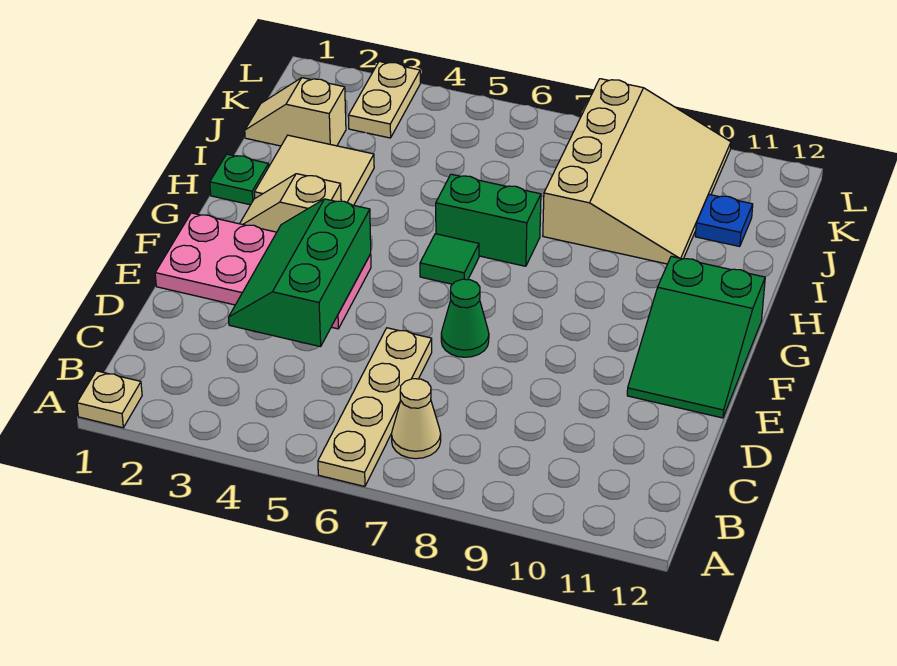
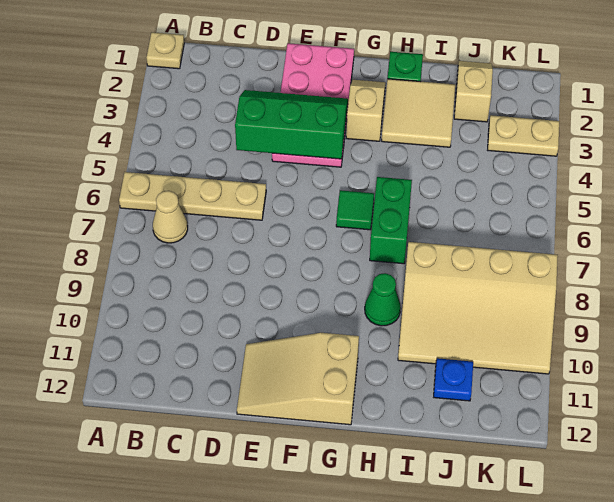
green cone E7 level 1 -> green cone H9 level 1
green slope E11:G12 level 1 top G -> tan slope E11:G12 level 1 top G

